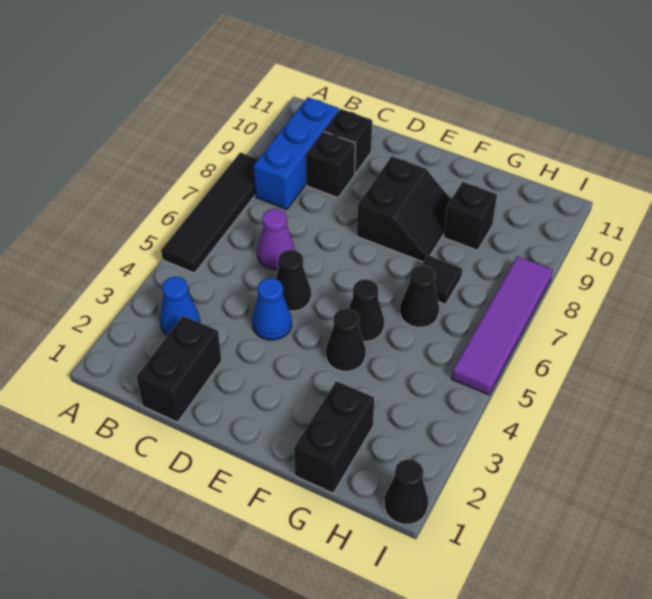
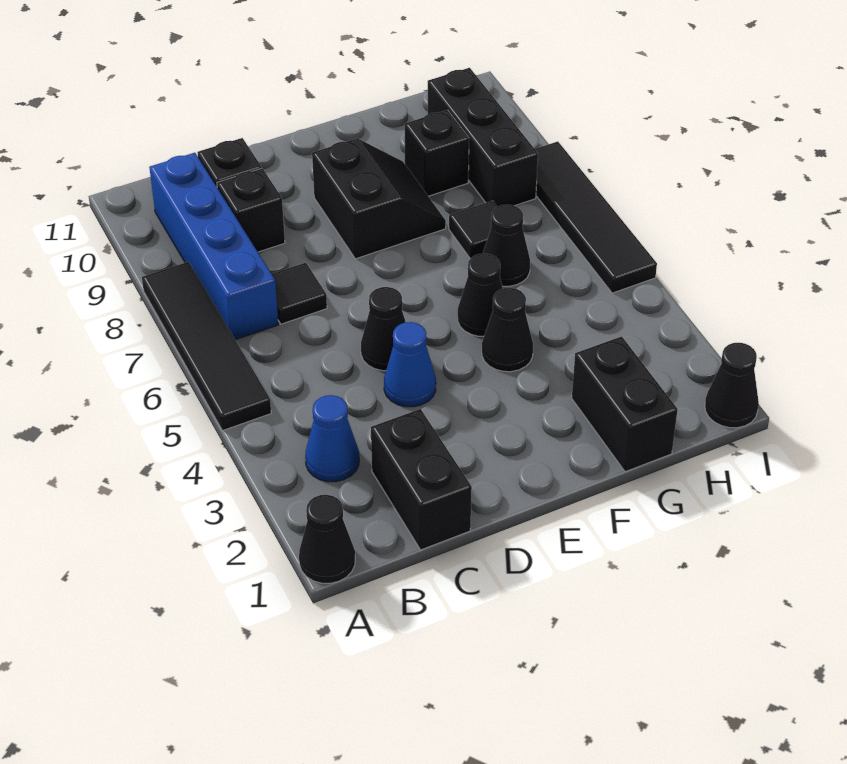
none -> black cone A1 level 1
blue brick B8:B10 level 1 -> blue brick B7:B10 level 1
purple cone C6 level 1 -> none
none -> black tile C7 level 1
none -> black brick H8:H10 level 1
purple tile I5:I8 level 1 -> black tile I5:I8 level 1

